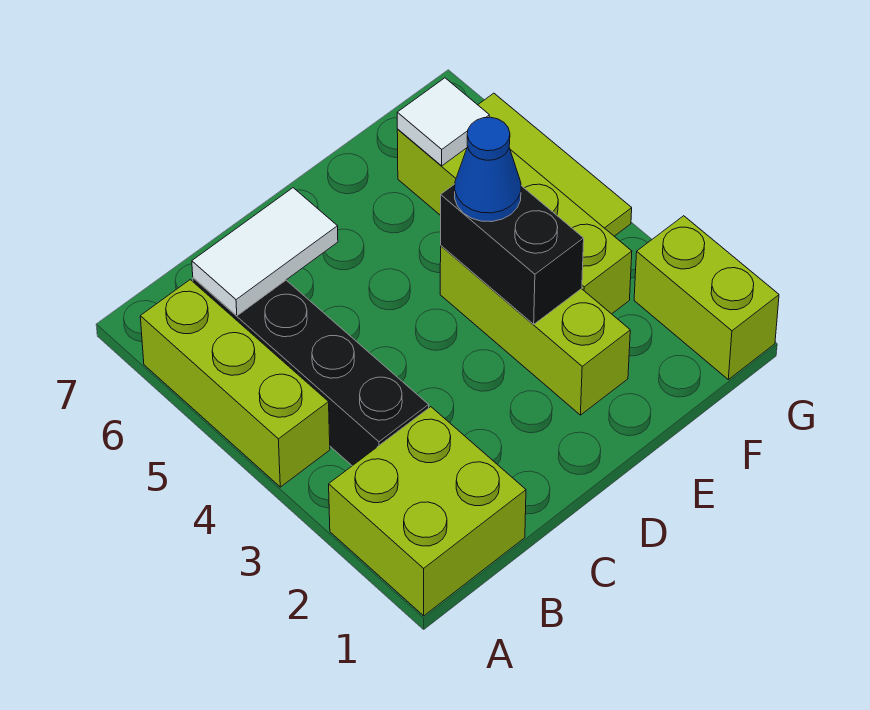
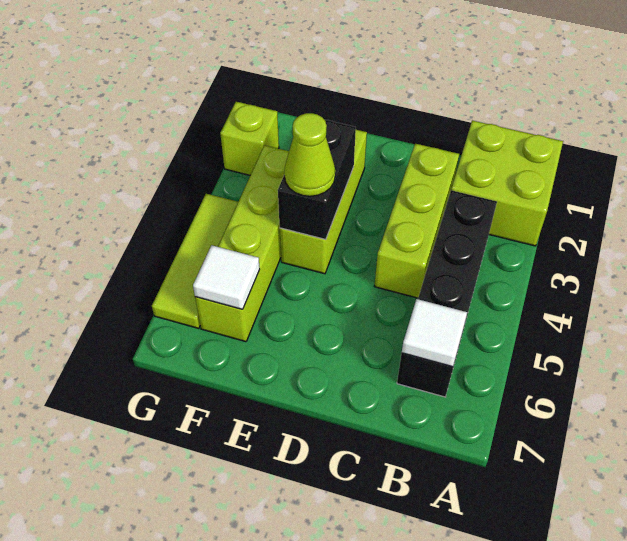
lime brick A4:A6 level 1 -> lime brick C2:C4 level 1
white tile B6:C6 level 2 -> white tile B6 level 2
blue cone E4 level 3 -> lime cone E4 level 3
lime brick G1:G2 level 1 -> lime brick G2 level 1

